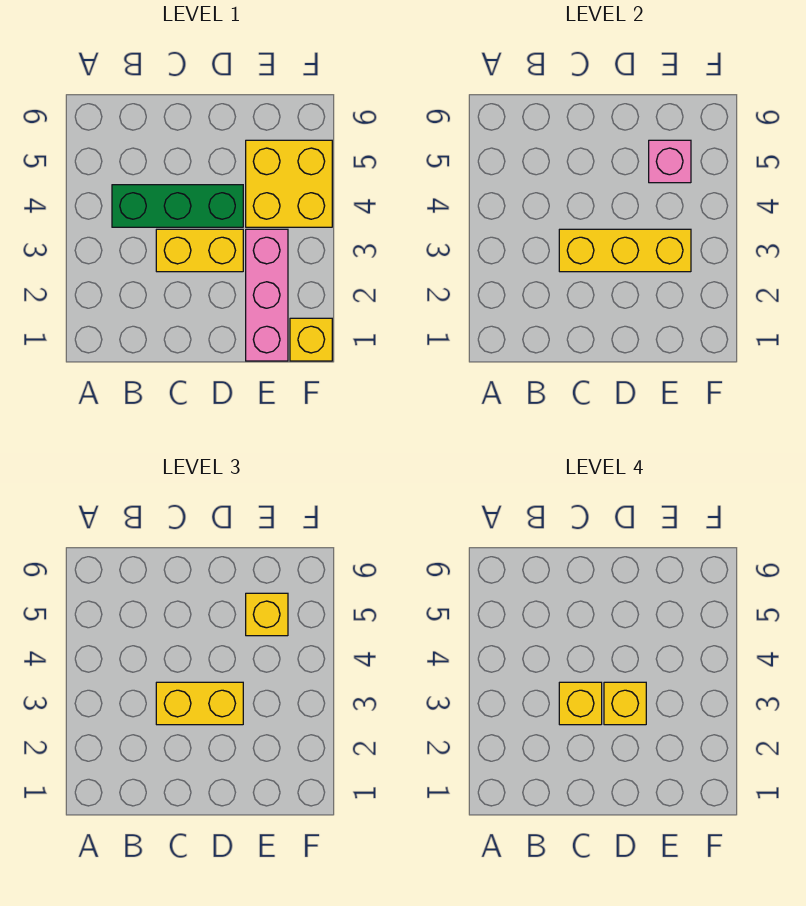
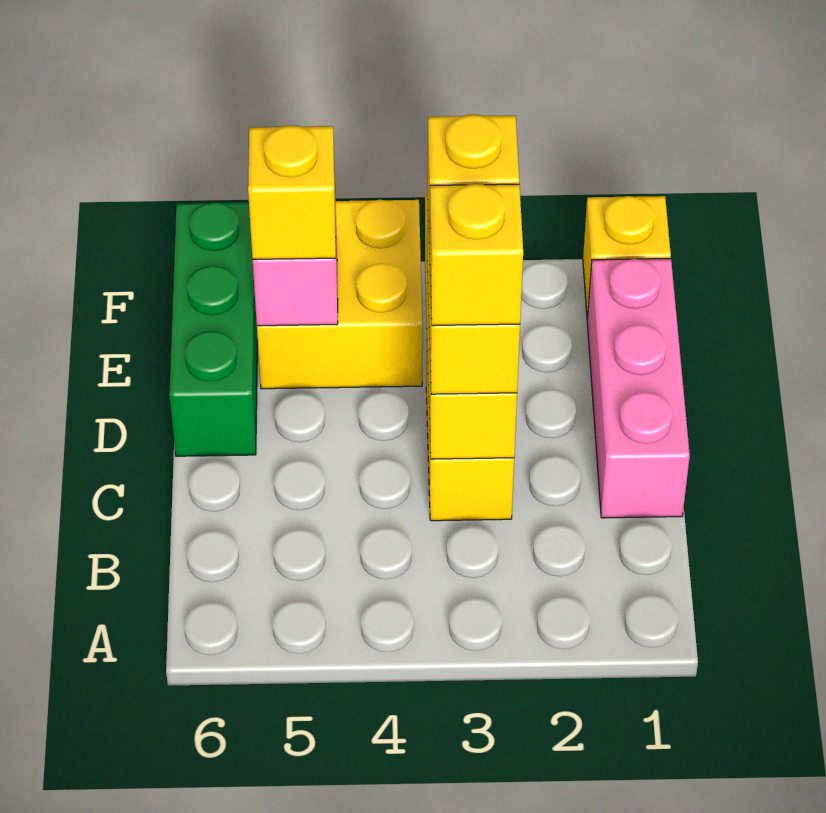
green brick B4:D4 level 1 -> green brick D6:F6 level 1
pink brick E1:E3 level 1 -> pink brick C1:E1 level 1

